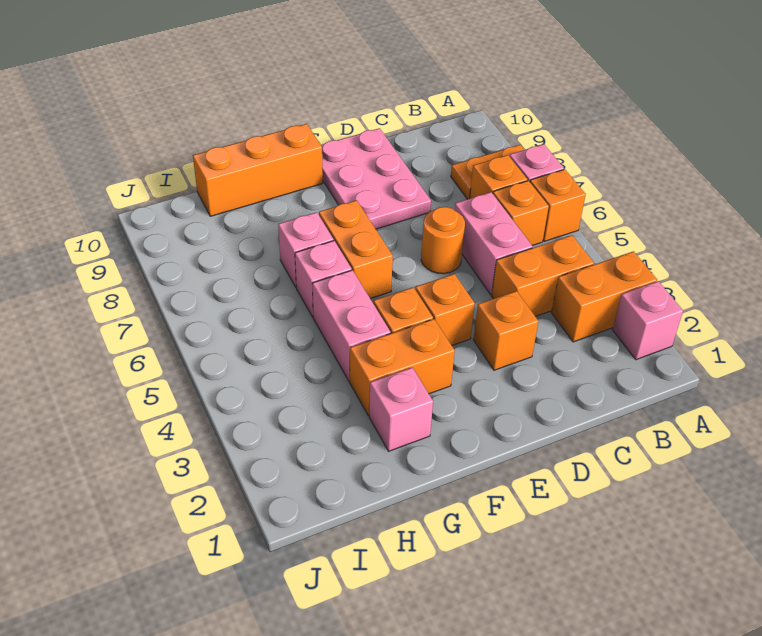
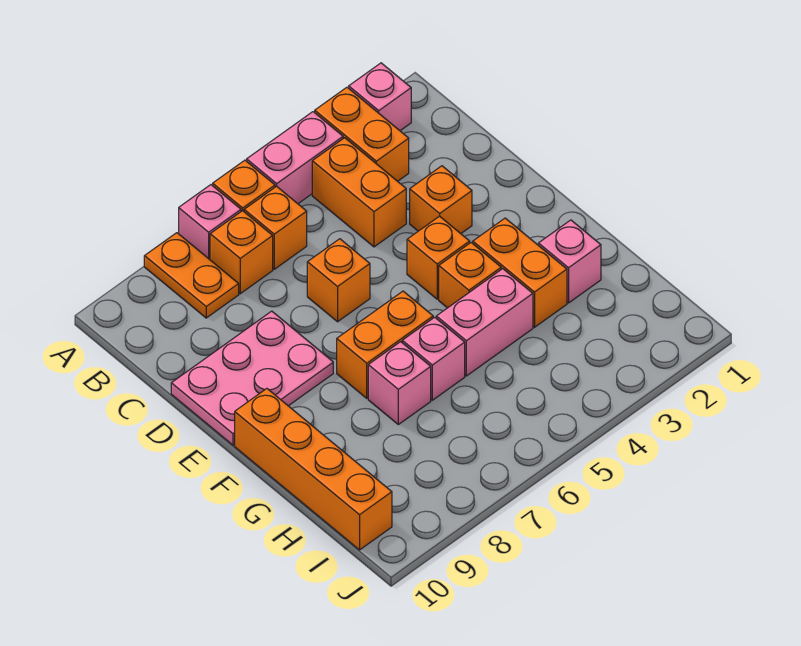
pink brick C5:C6 level 1 -> pink brick A4:A5 level 1
orange round brick D6 level 1 -> orange brick D6 level 1
orange brick F10:H10 level 1 -> orange brick F10:I10 level 1

